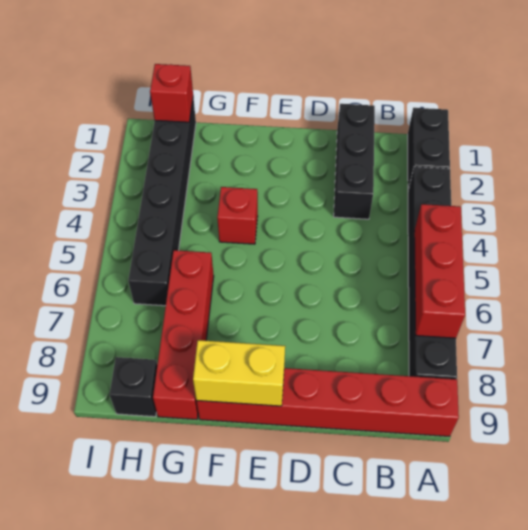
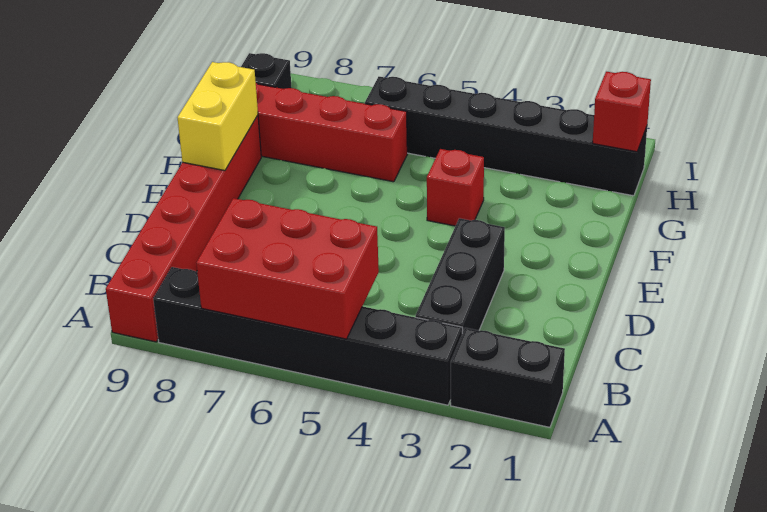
red brick A5:A7 level 2 -> red brick A5:B7 level 2
black brick C1:C3 level 1 -> black brick B3:D3 level 1

